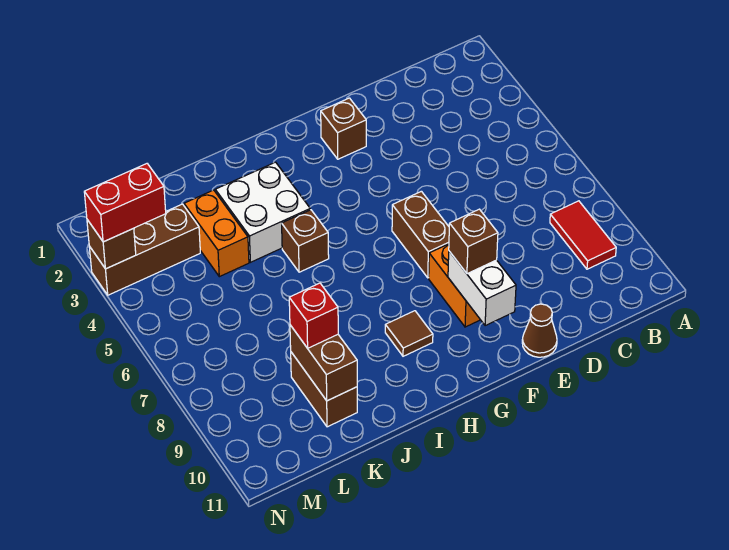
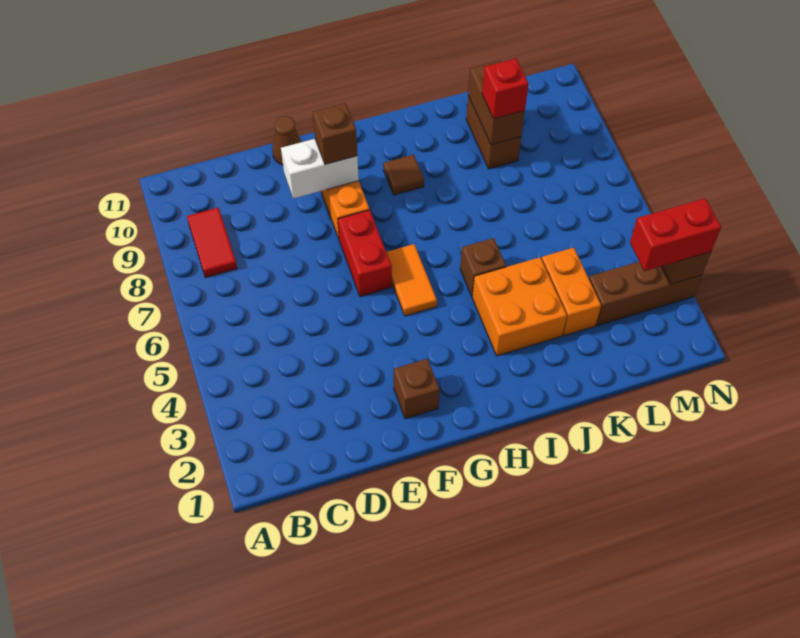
brown brick F6:F7 level 1 -> red brick F6:F7 level 1
white brick F9:F10 level 2 -> white brick E9:F9 level 2
none -> orange tile G5:G6 level 1
white brick I3:J4 level 1 -> orange brick I3:J4 level 1

